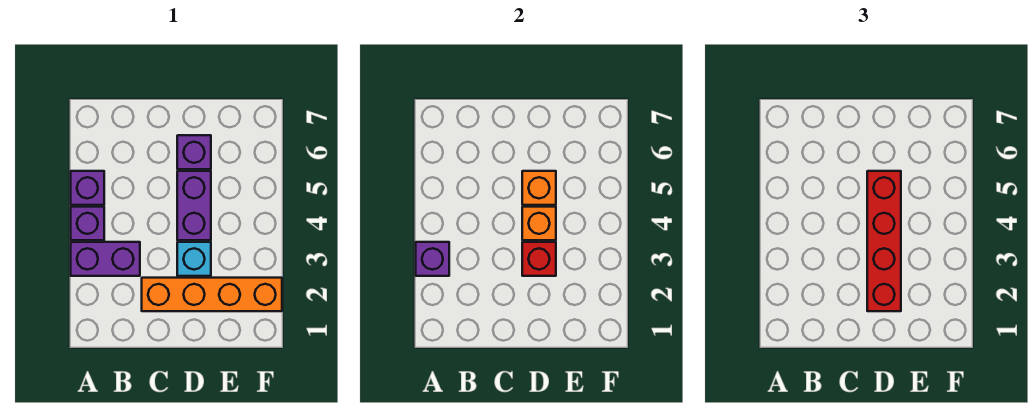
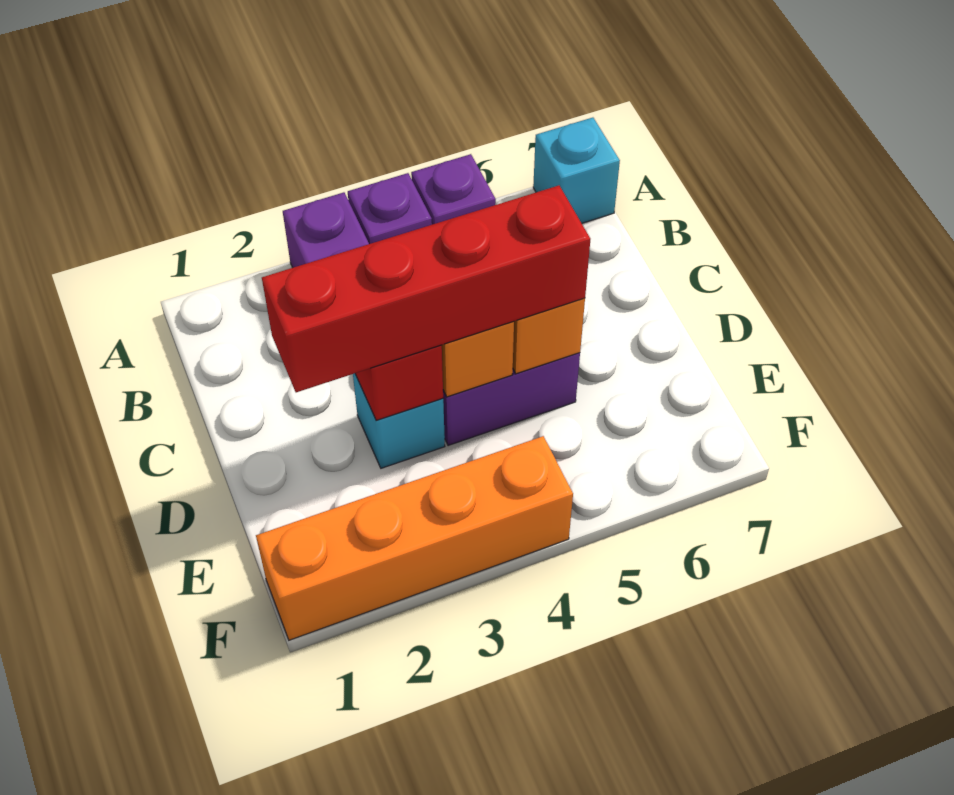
purple brick A3 level 2 -> none
none -> cyan brick A7 level 1
orange brick C2:F2 level 1 -> orange brick F1:F4 level 1
purple brick D6 level 1 -> none

